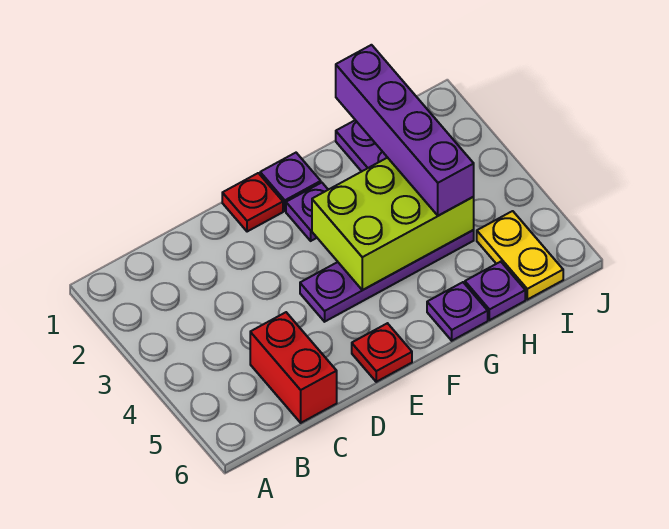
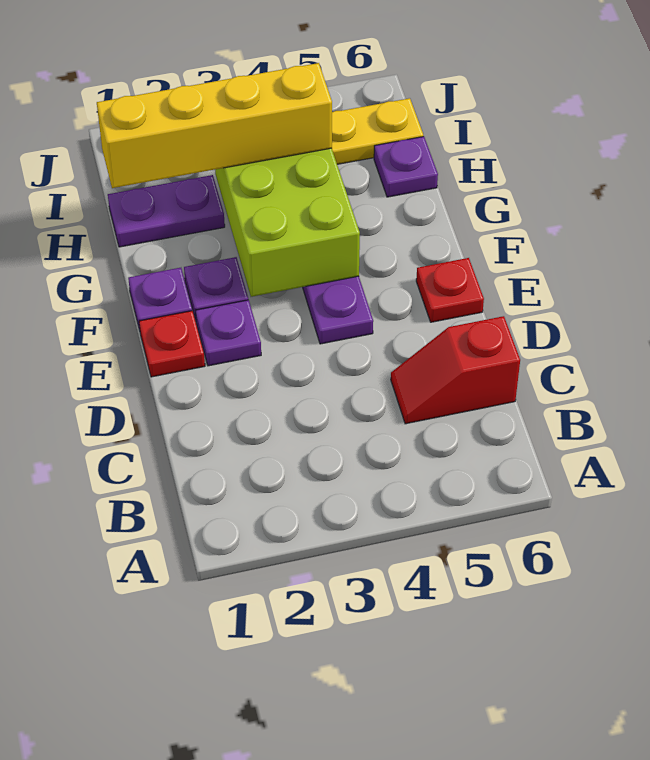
red brick C5:C6 level 1 -> red slope C5:C6 level 1 top 6
purple plate G6 level 1 -> purple plate E2 level 1
purple brick H1:H4 level 3 -> yellow brick H1:H4 level 3

